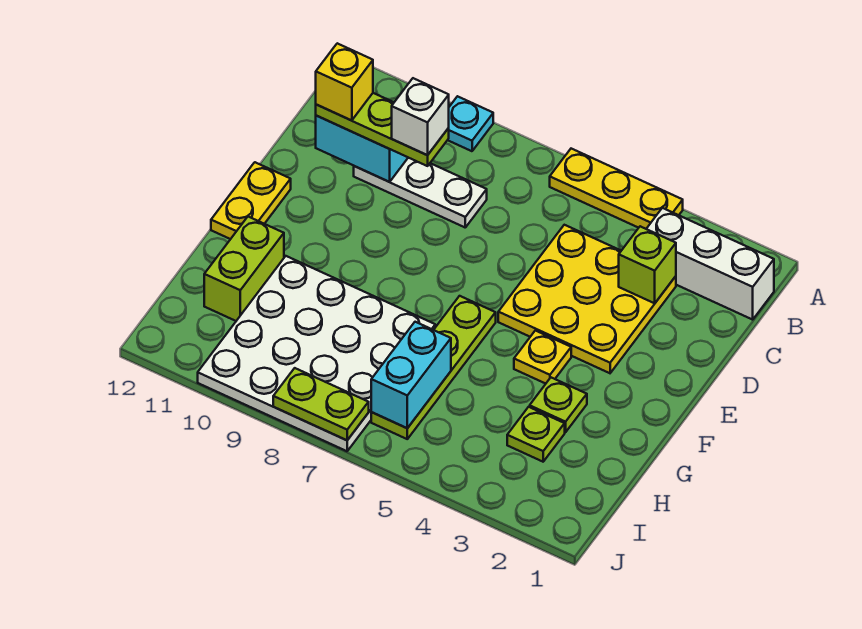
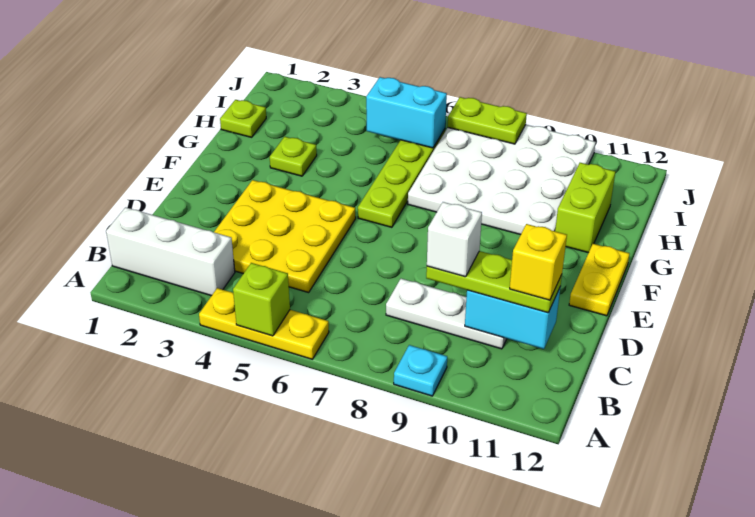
lime brick C3 level 2 -> lime brick A5 level 2
yellow plate F4 level 1 -> none
lime plate H3 level 1 -> lime plate H1 level 1
cyan brick H6:I6 level 2 -> cyan brick I5:I6 level 2

